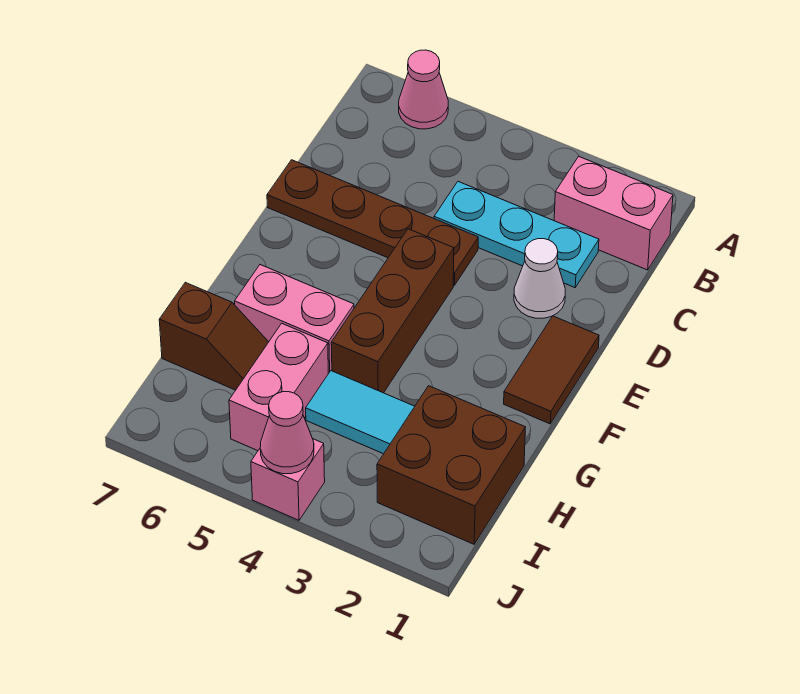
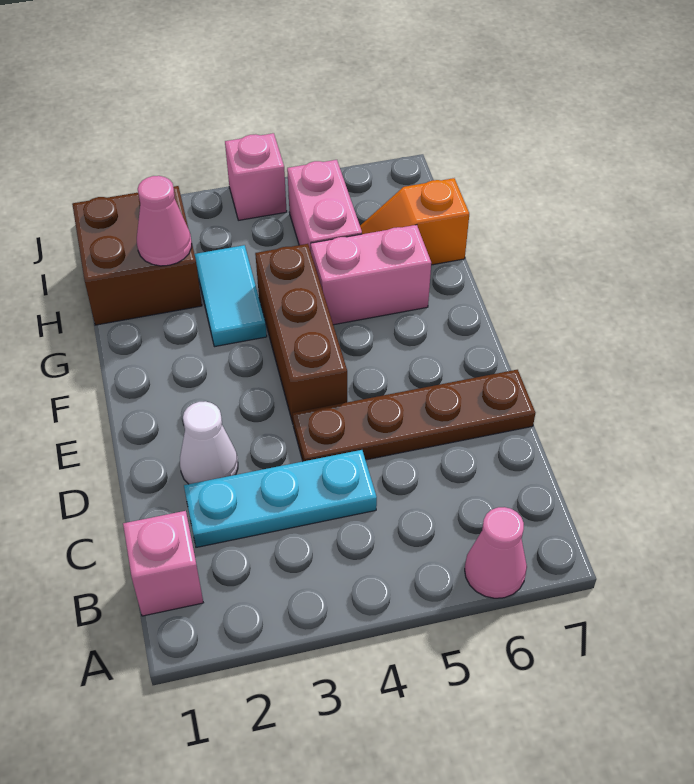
pink brick B1:B2 level 1 -> pink brick B1 level 1
brown tile E1:F1 level 1 -> none
cyan tile H3:H4 level 1 -> cyan tile G3:H3 level 1
brown slope H6:H7 level 1 top 7 -> orange slope H6:H7 level 1 top 7
pink cone J4 level 2 -> pink cone H2 level 2

